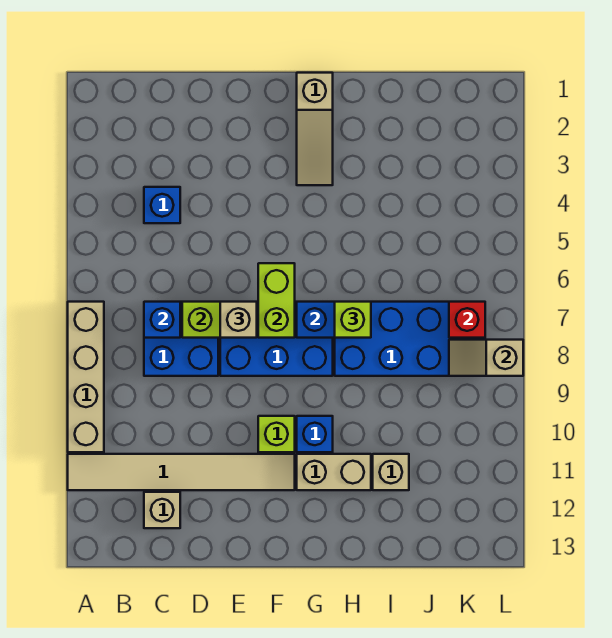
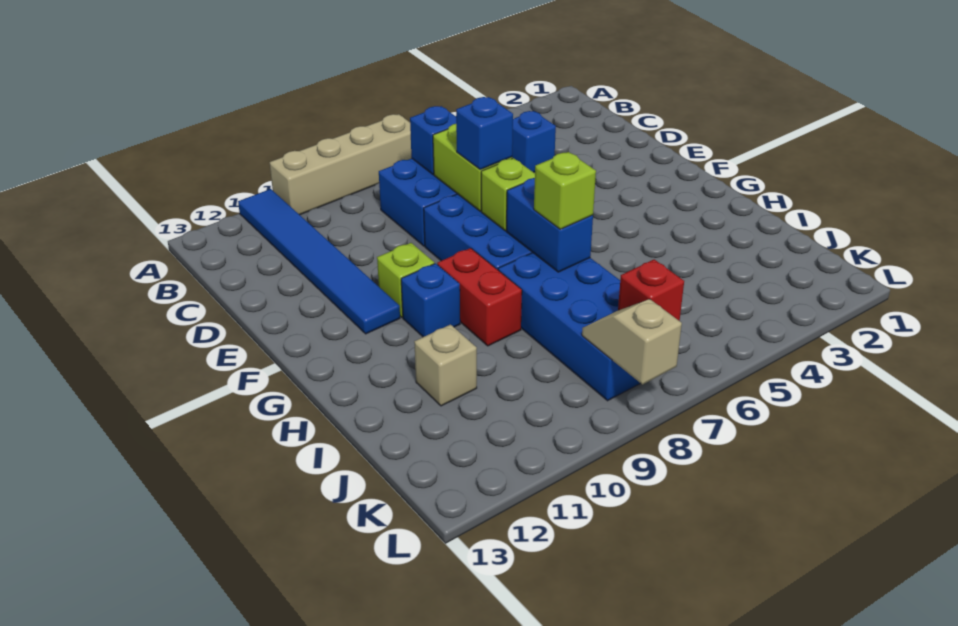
tan tile A11:F11 level 1 -> blue tile A11:F11 level 1
tan brick C12 level 1 -> none
tan brick E7 level 3 -> blue brick E7 level 3
lime brick F6:F7 level 2 -> lime brick F7 level 2
tan slope G1:G3 level 1 top 1 -> none
none -> red brick G9:H9 level 1
tan brick G11:H11 level 1 -> none

